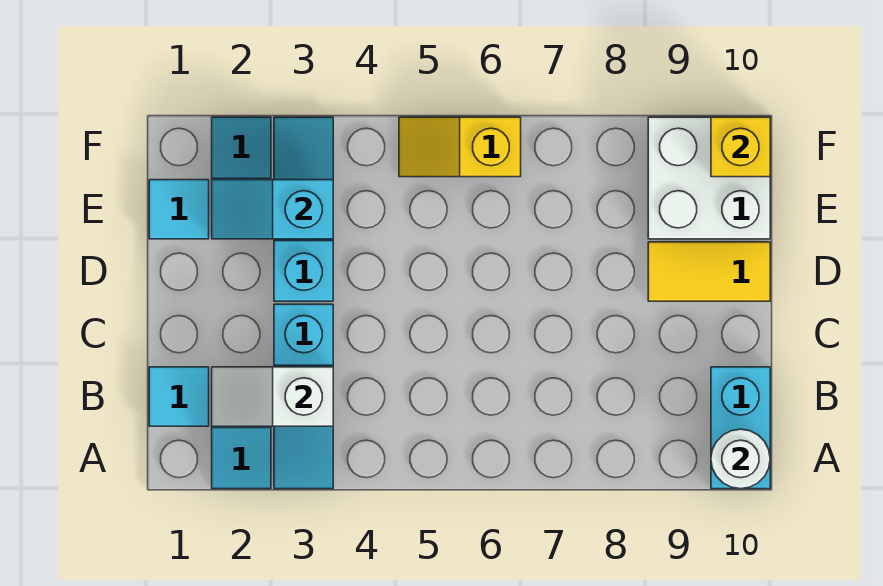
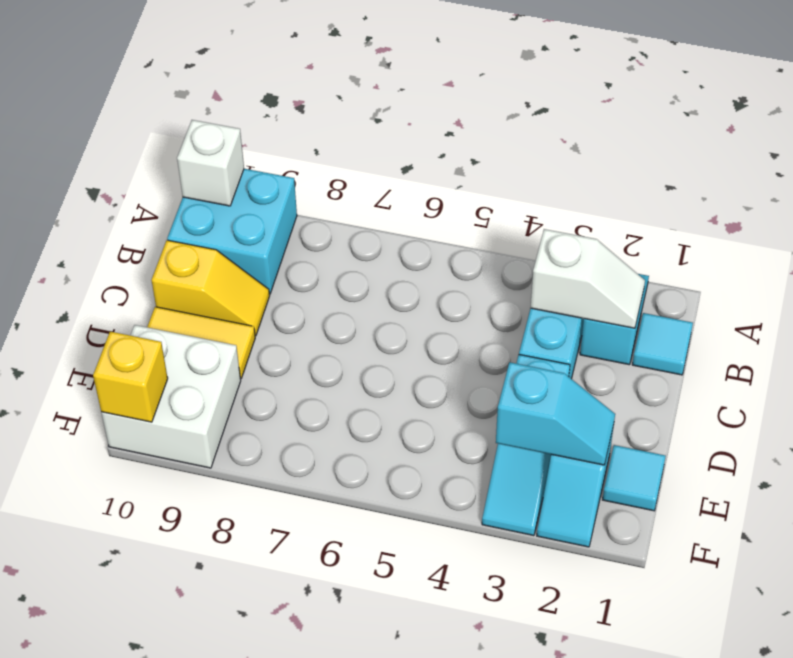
cyan brick A10:B10 level 1 -> cyan brick A9:B10 level 1
white round brick A10 level 2 -> white brick A10 level 2
yellow slope F5:F6 level 1 top 6 -> yellow slope C9:C10 level 1 top 10

